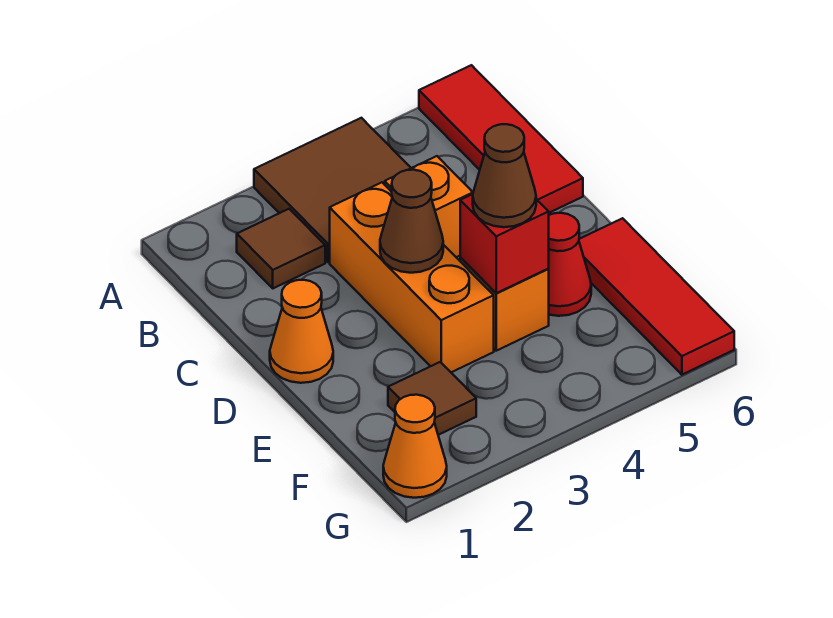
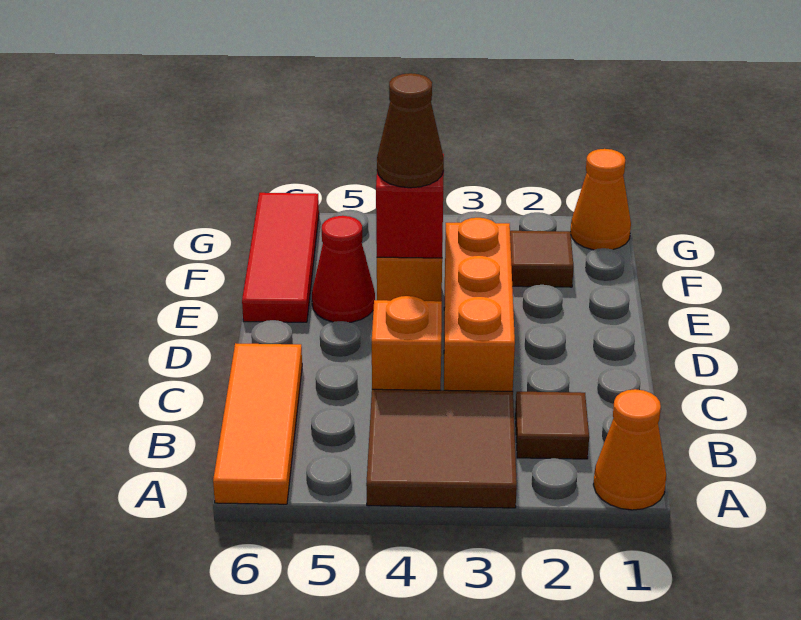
red tile A6:C6 level 1 -> orange tile A6:C6 level 1
orange cone D1 level 1 -> orange cone A1 level 1
brown cone D3 level 2 -> none

